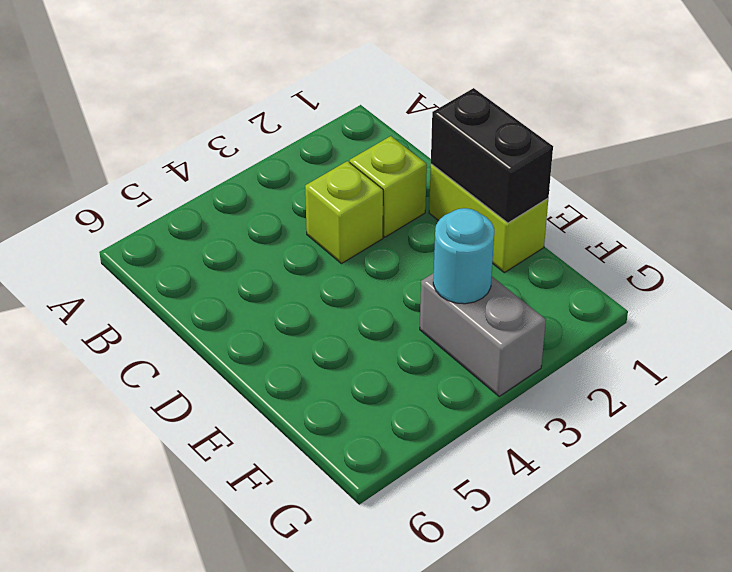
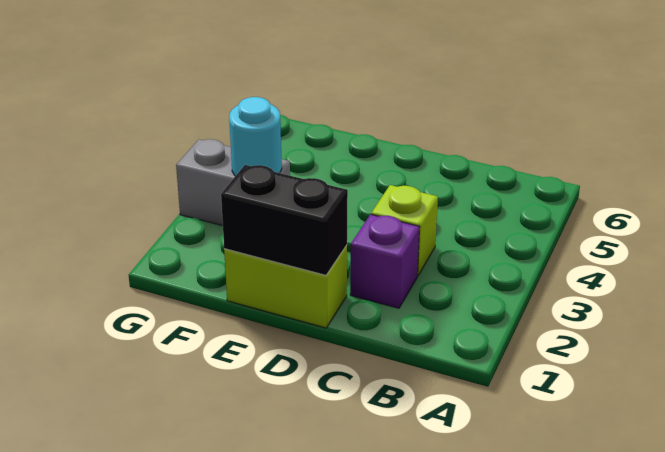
lime brick C2 level 1 -> purple brick C2 level 1

